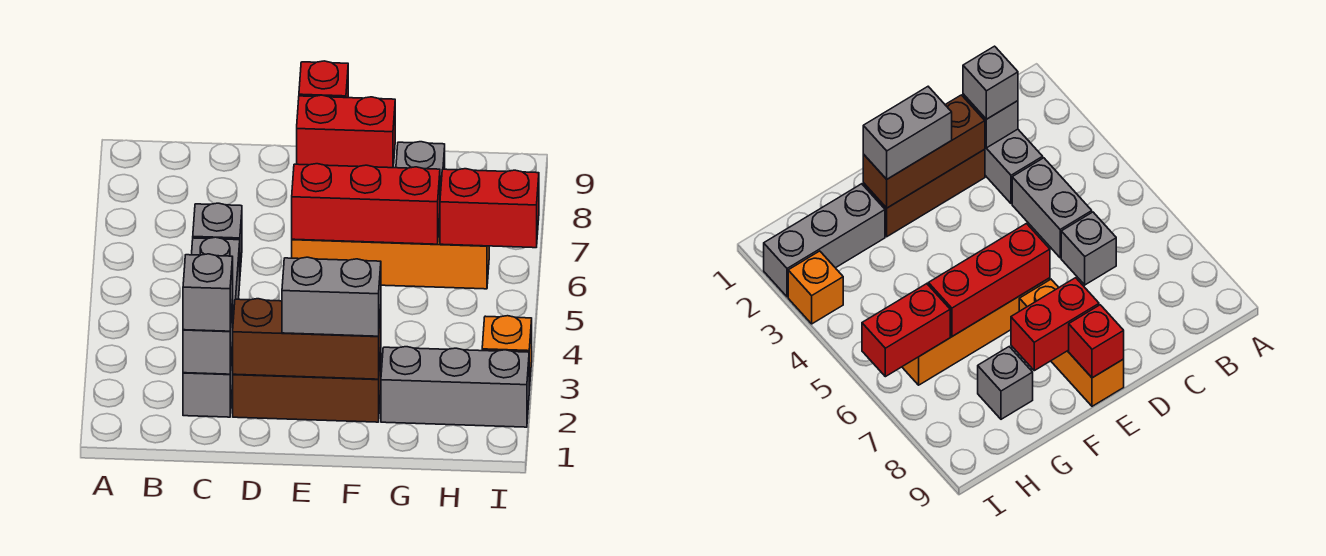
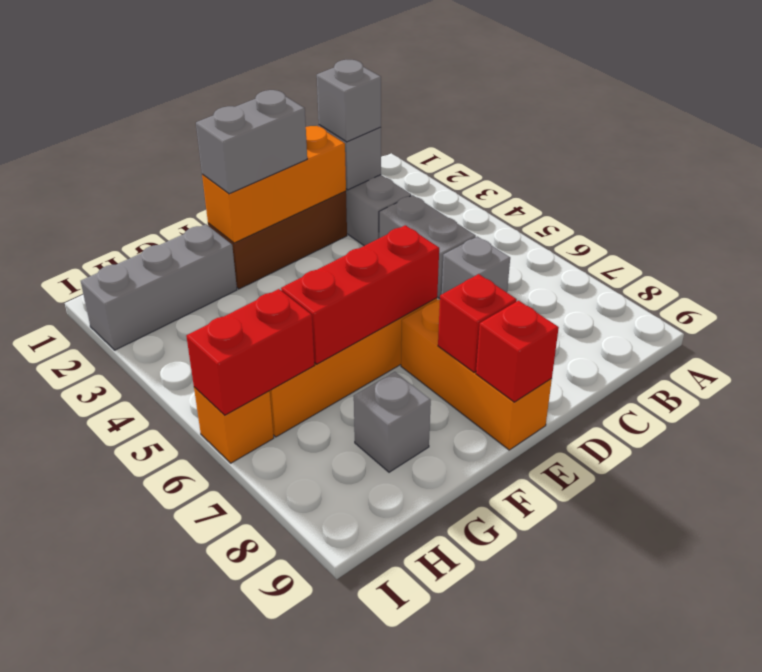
brown brick D2:F2 level 2 -> orange brick D2:F2 level 2
red brick E8:F8 level 2 -> red brick E8 level 2
orange brick I3 level 1 -> orange brick I6 level 1

